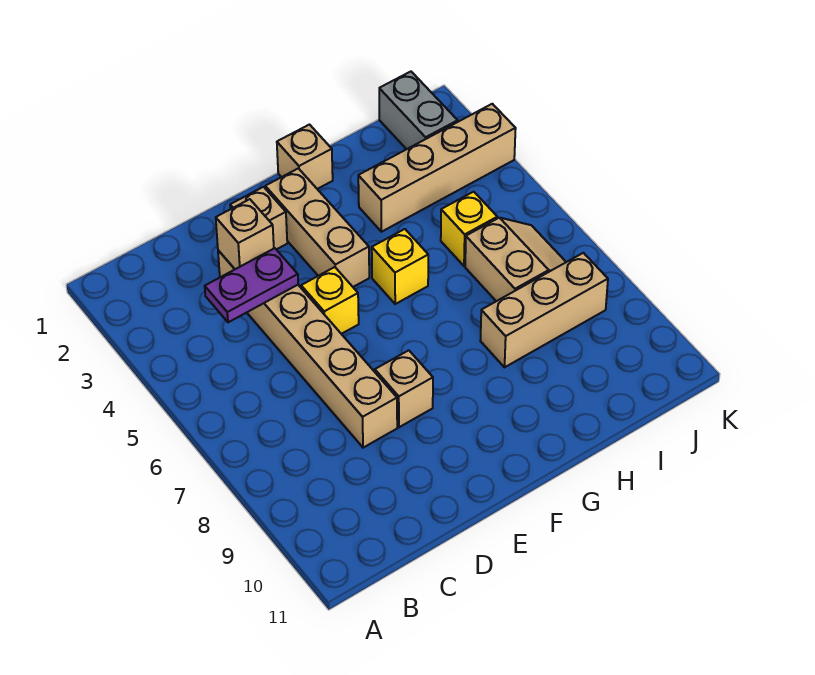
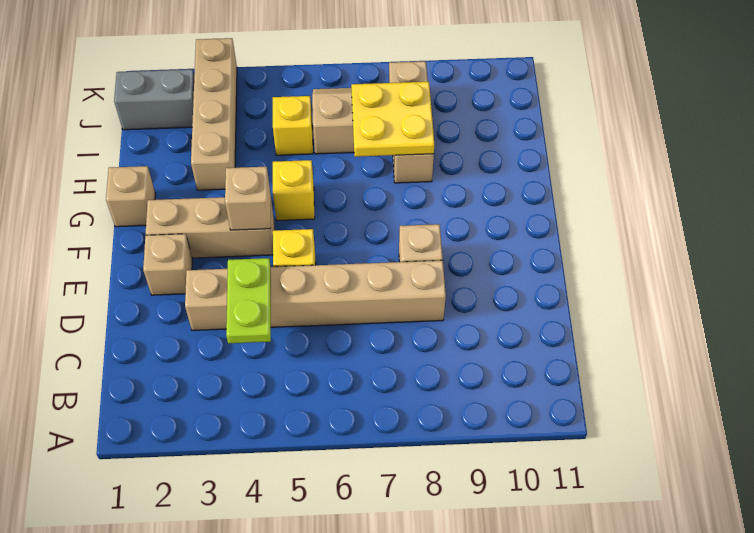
purple plate C4:D4 level 2 -> lime plate C4:D4 level 2
tan brick D3 level 2 -> tan brick F4 level 2
none -> yellow plate H7:I8 level 2

